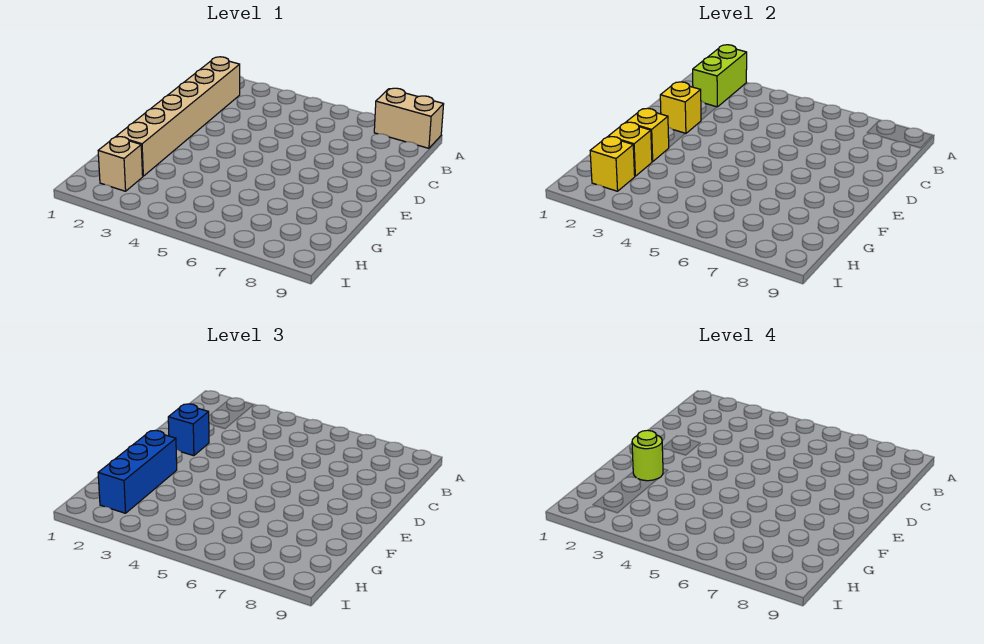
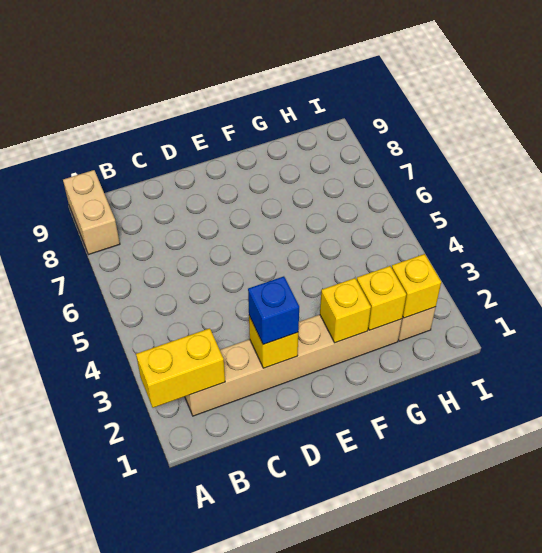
lime brick A2:B2 level 2 -> yellow brick A2:B2 level 2
blue brick F2:H2 level 3 -> none
lime round brick F2 level 4 -> none

